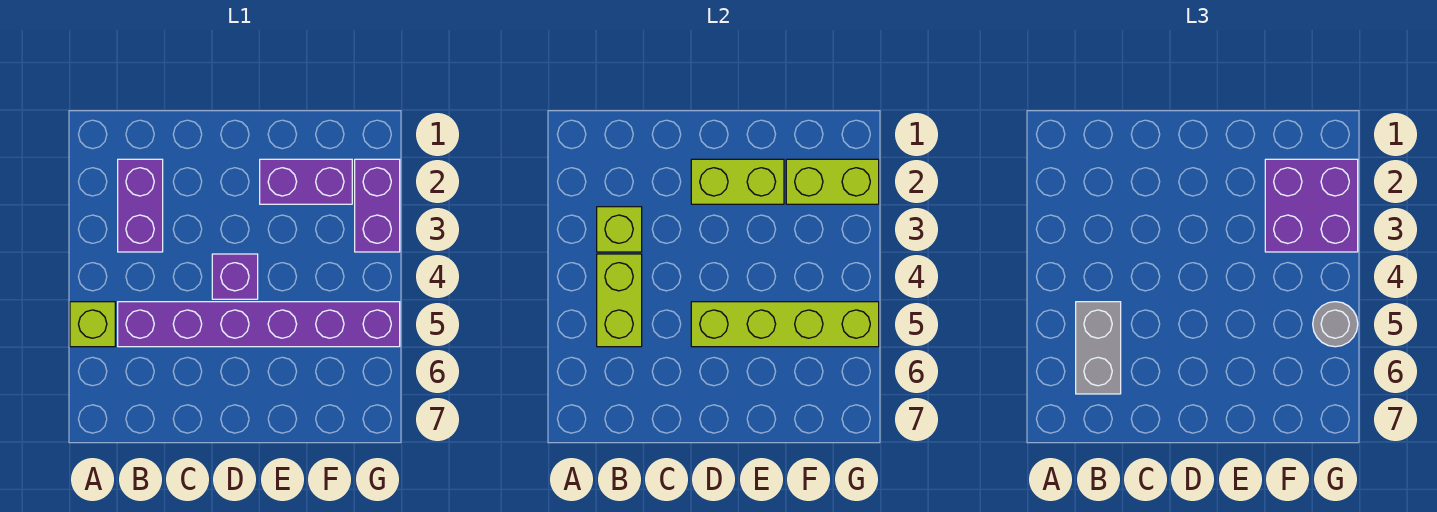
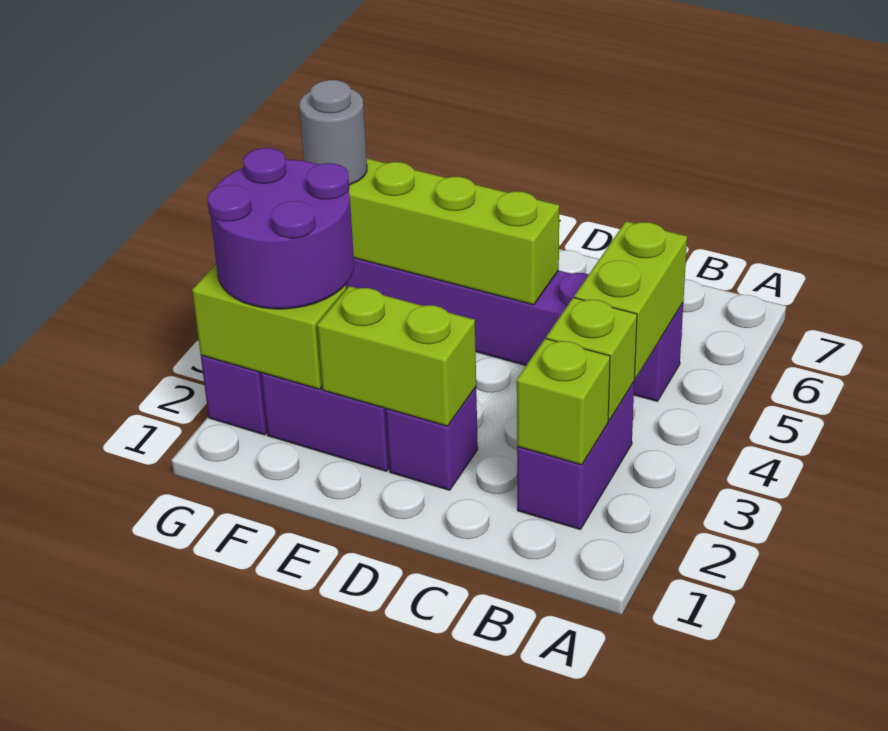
lime brick A5 level 1 -> lime brick B2 level 2
grey brick B5:B6 level 3 -> none
purple brick D4 level 1 -> purple brick D2 level 1
purple brick F2:G3 level 3 -> purple round brick F2:G3 level 3

